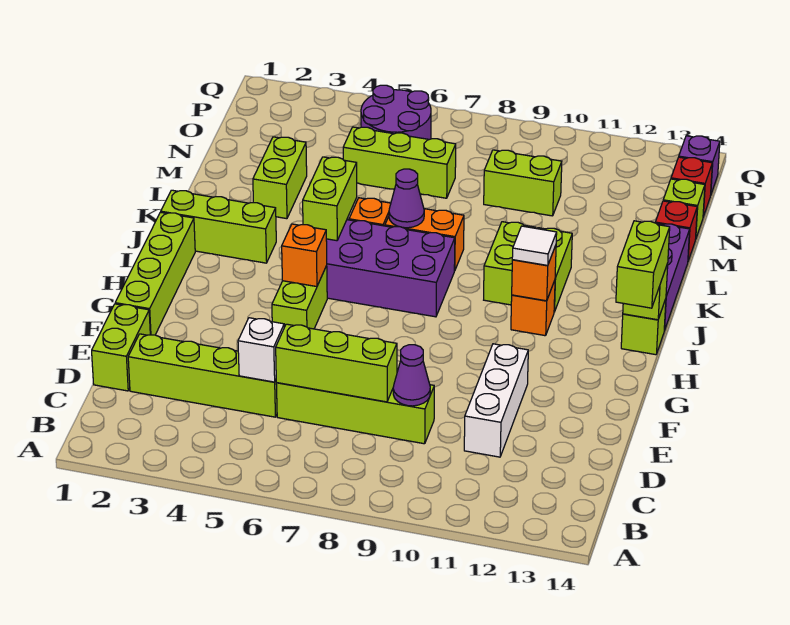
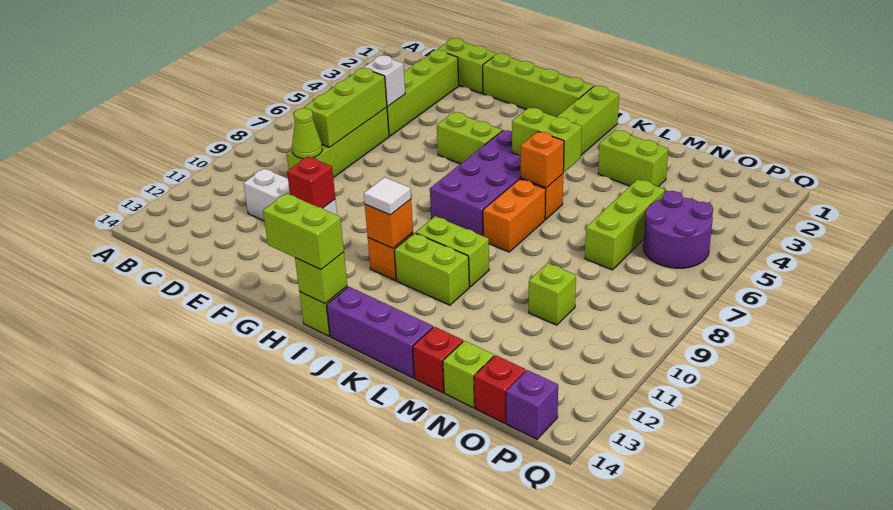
purple cone D9 level 2 -> lime cone D9 level 2
none -> red brick F11 level 2
orange brick H5 level 2 -> orange brick K6 level 2
purple cone K7 level 2 -> none
lime brick N9:N10 level 1 -> lime brick N10 level 1

